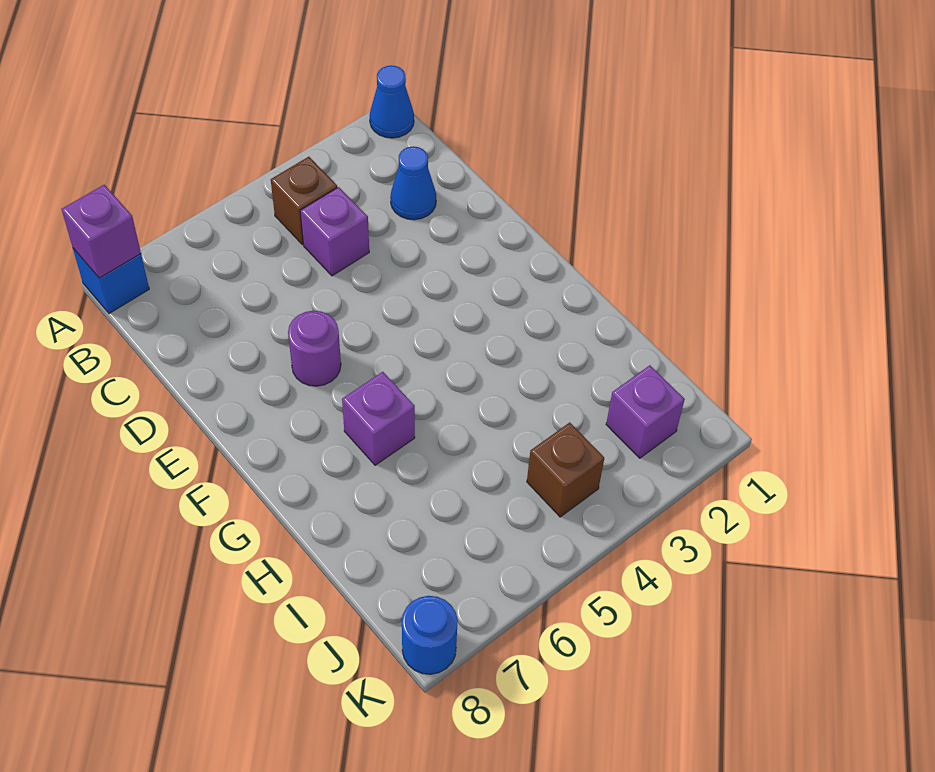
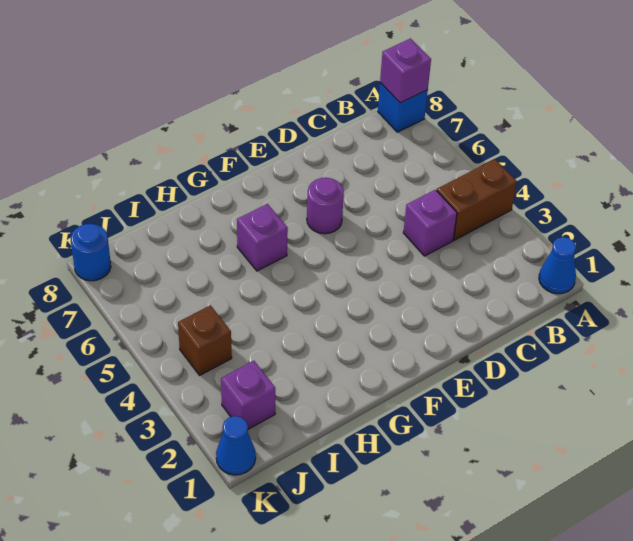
brown brick B4 level 1 -> brown brick A4:B4 level 1
blue cone C2 level 1 -> blue cone K1 level 1

